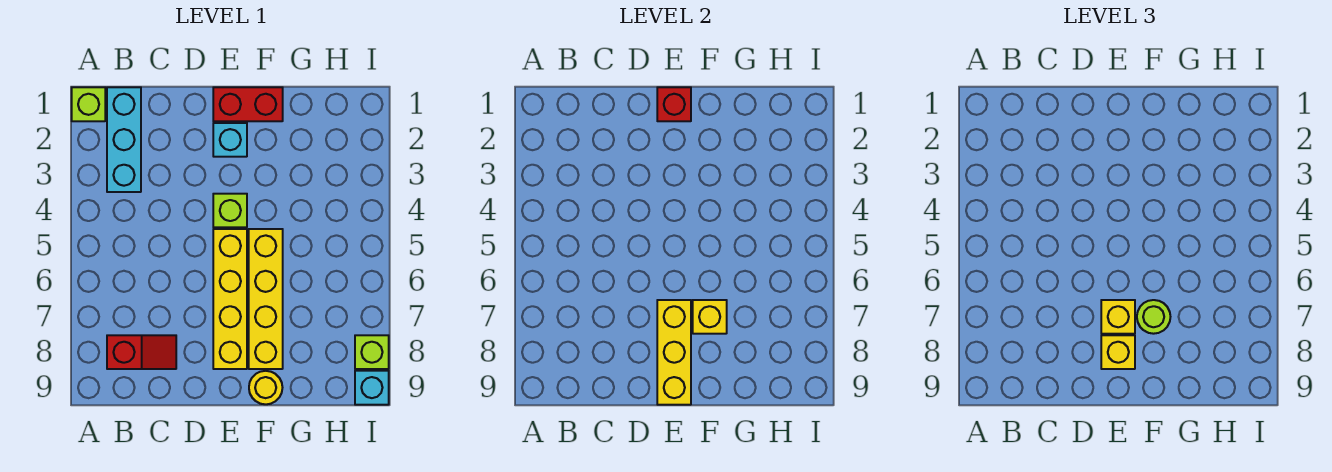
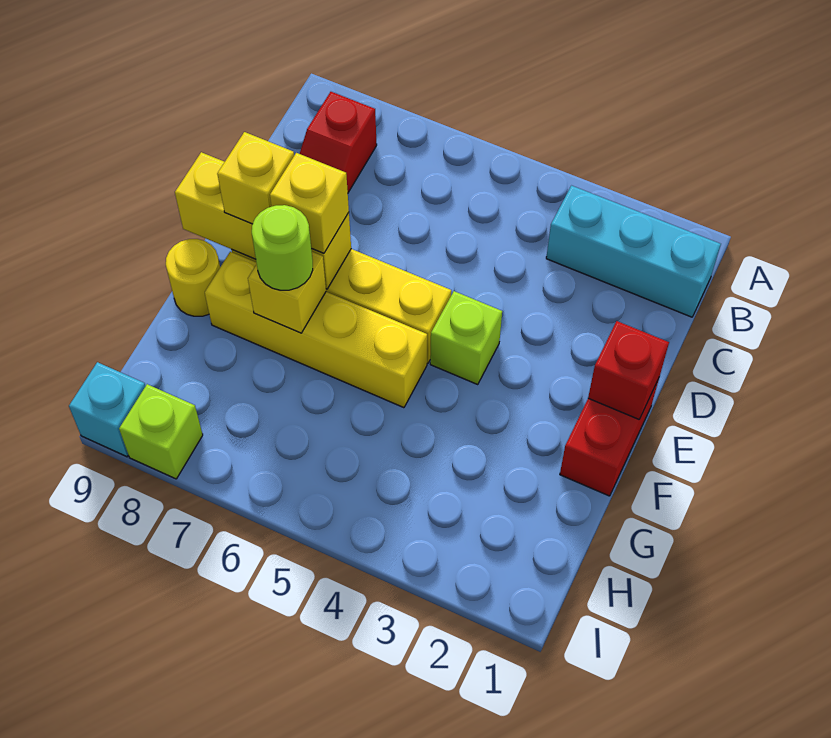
lime brick A1 level 1 -> none
cyan brick E2 level 1 -> none

